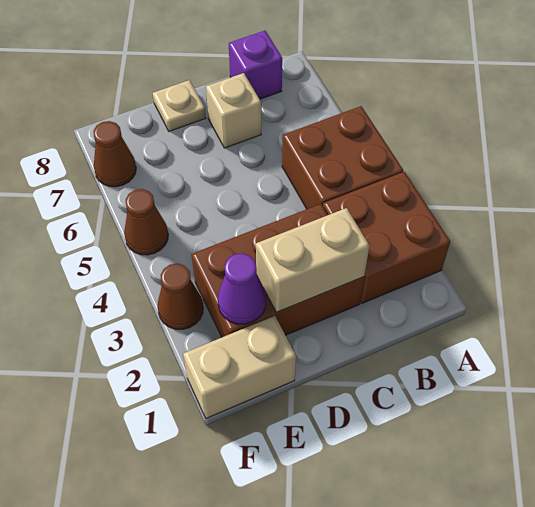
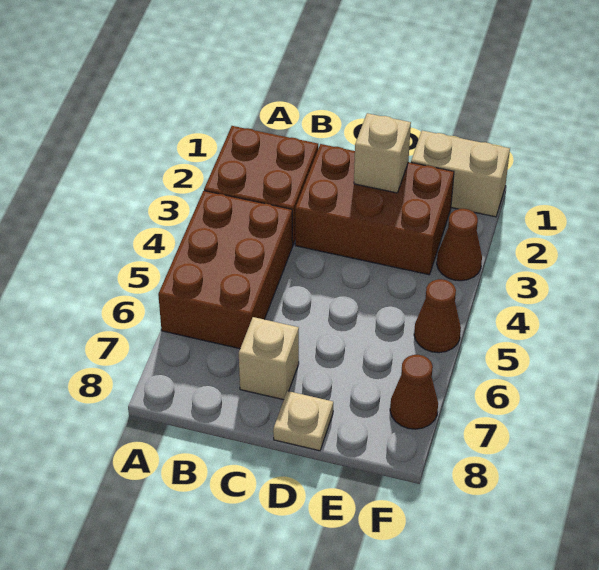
brown brick A4:B5 level 1 -> brown brick A4:B6 level 1
purple brick B8 level 1 -> none
tan brick C2:D2 level 2 -> tan brick D2 level 2
purple cone E2 level 2 -> none

